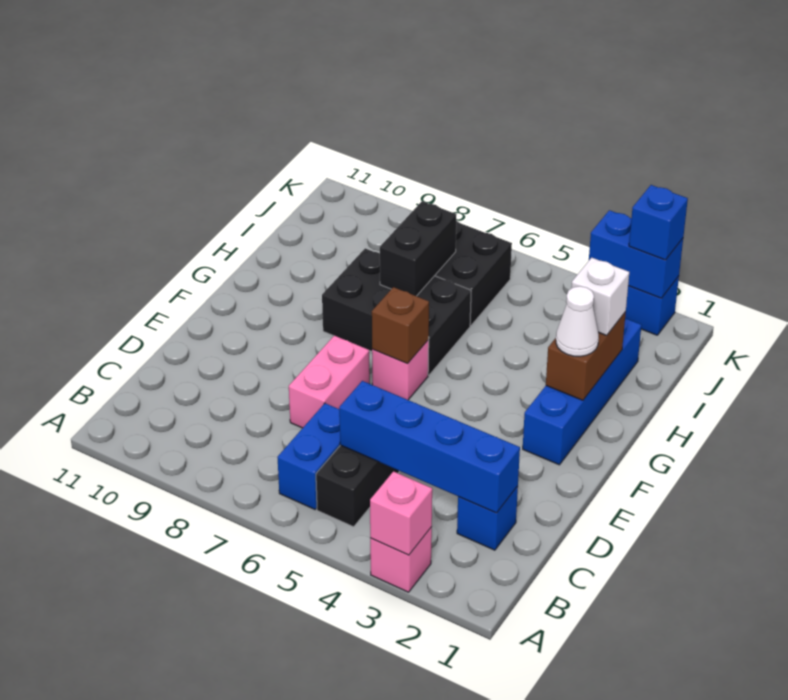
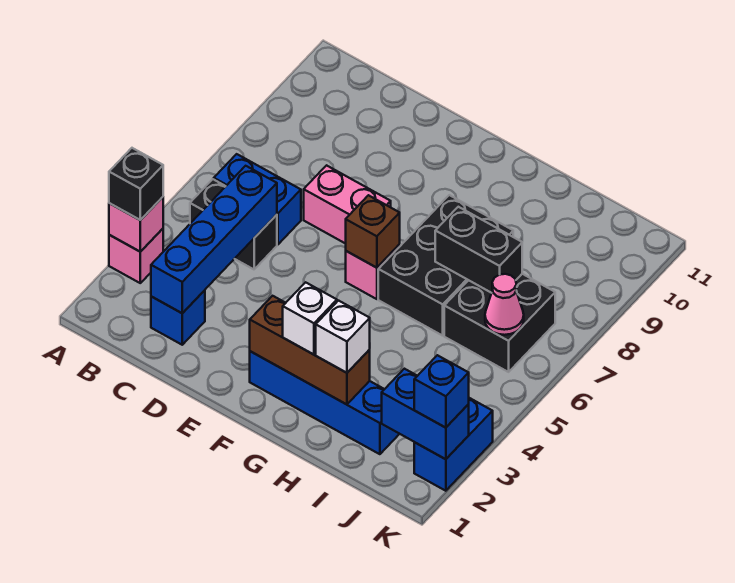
none -> black brick A3 level 3
brown brick G2:H2 level 2 -> brown brick F2:H2 level 2
white cone G2 level 3 -> white brick G2 level 3
none -> pink cone J6 level 2
blue brick K2:K3 level 2 -> blue brick J2:K2 level 2

